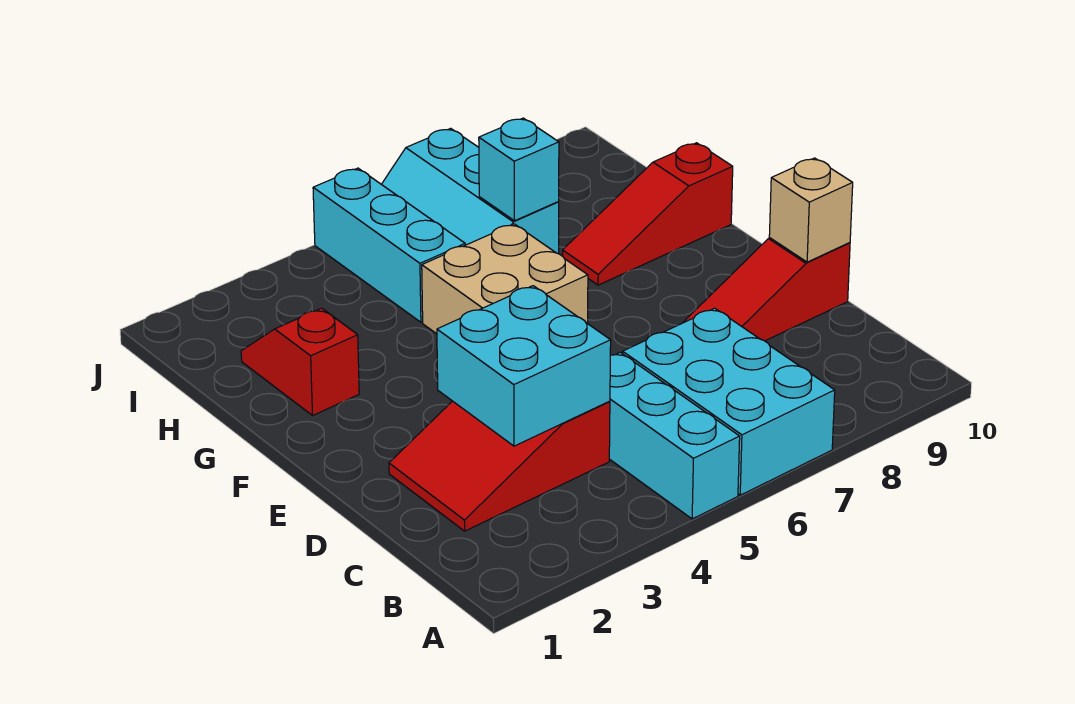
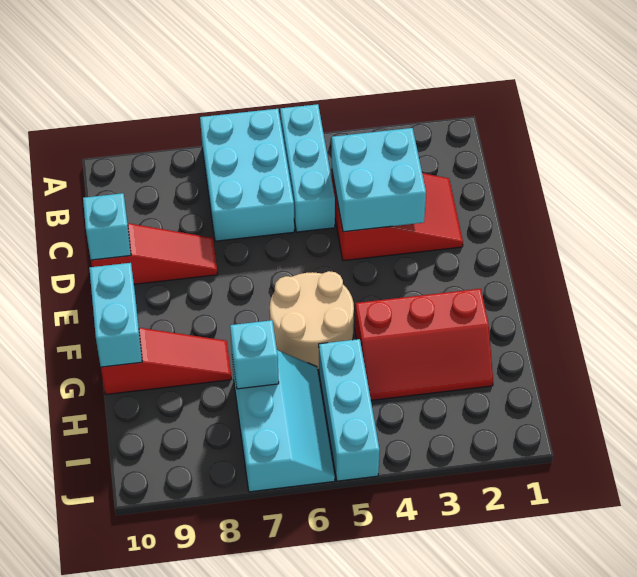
tan brick D10 level 2 -> cyan brick D10 level 2
tan brick F5:G6 level 1 -> tan round brick F5:G6 level 1
none -> cyan brick F10:G10 level 2
red slope G2:H2 level 1 top G -> red slope G2:H4 level 1 top G

